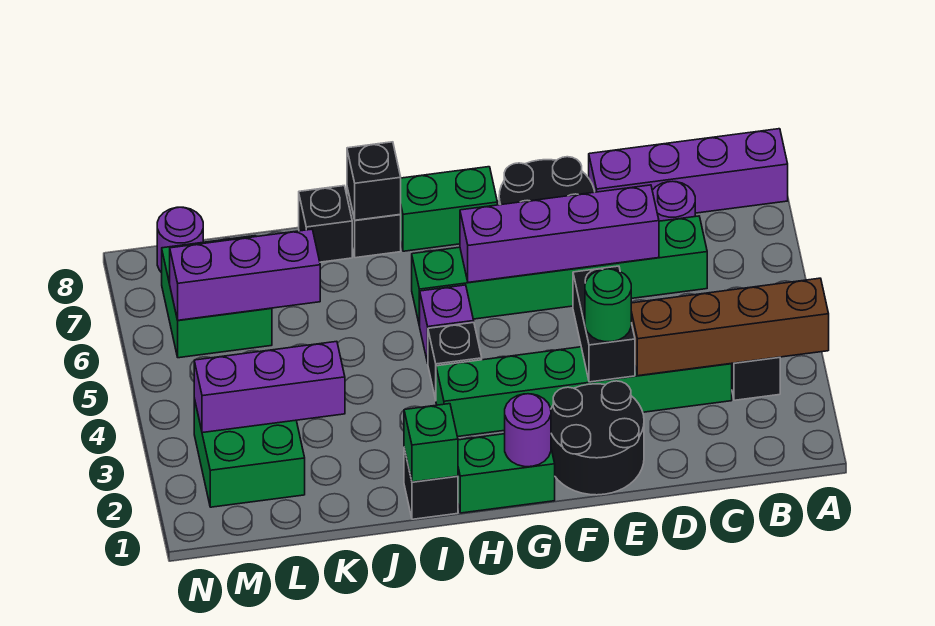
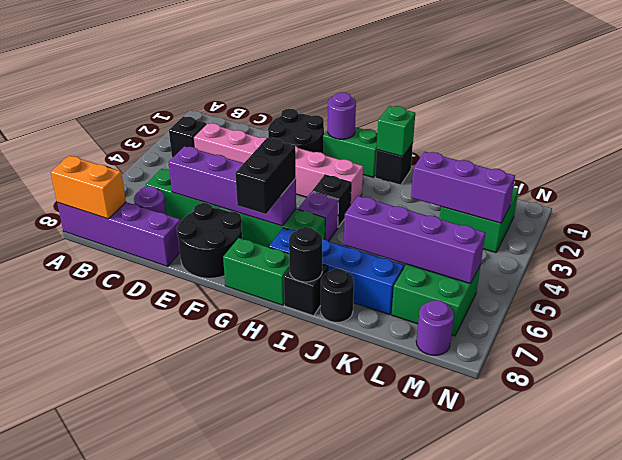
brown brick A3:D3 level 2 -> none
none -> orange brick A8:B8 level 2
green brick C3:H3 level 1 -> pink brick C3:H3 level 1
black brick E3:E4 level 2 -> black brick G6:G7 level 3
green round brick E3 level 3 -> none
none -> blue brick H7:K7 level 1
black brick I8 level 2 -> black round brick I8 level 2
black brick J8 level 1 -> black round brick J8 level 1
purple brick K6:M6 level 2 -> purple brick J6:M6 level 2

